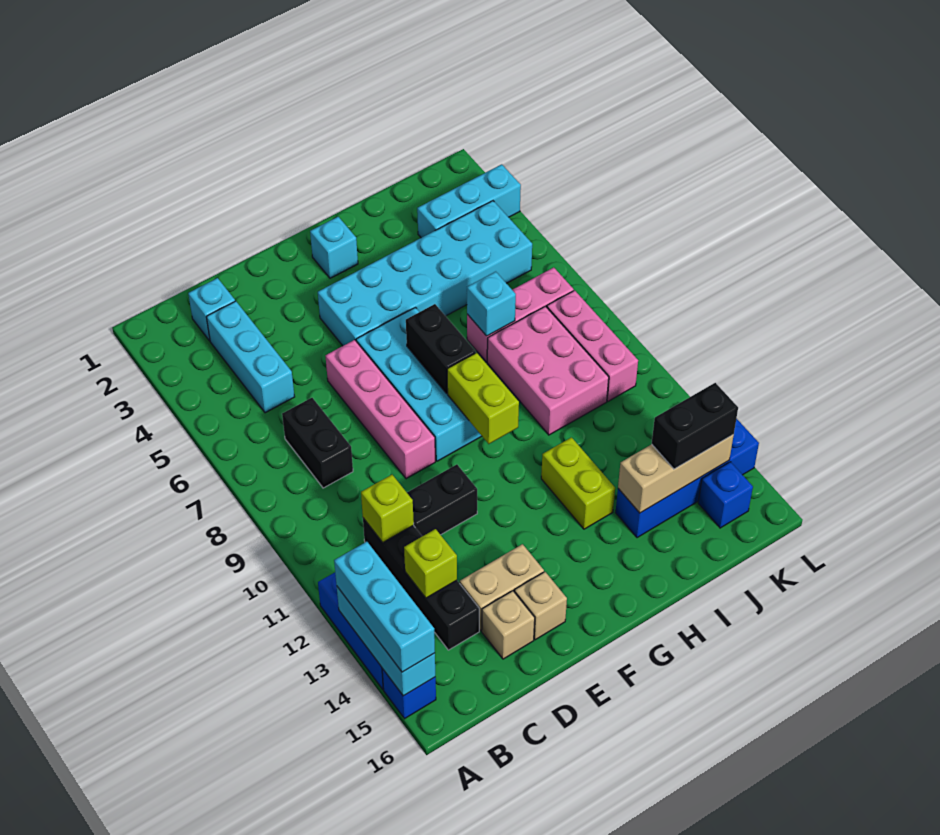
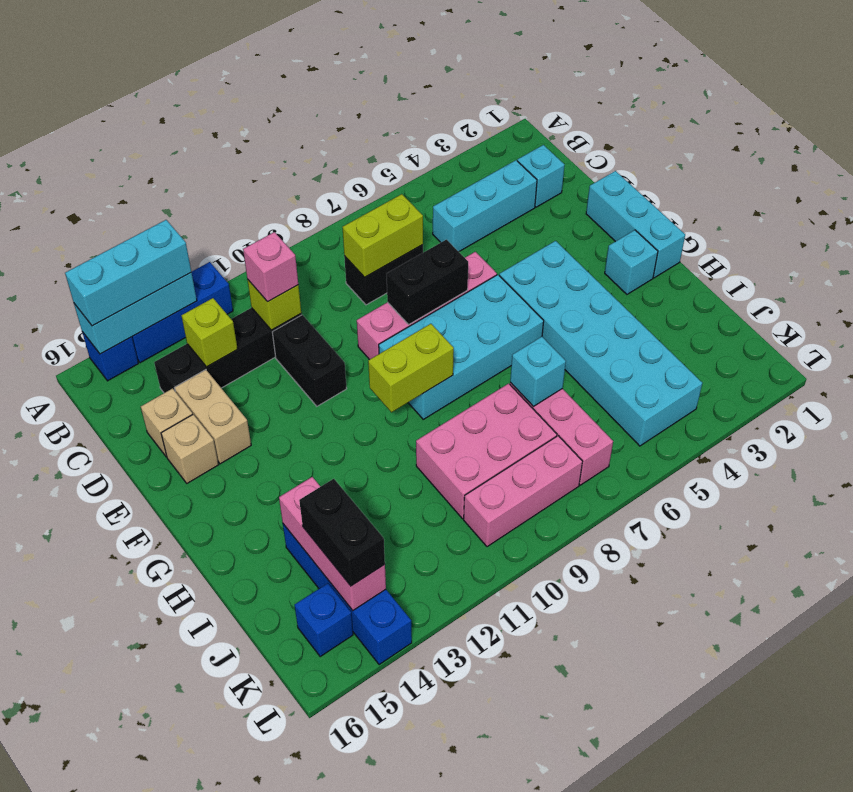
none -> pink brick C11 level 3
black brick G7:G8 level 2 -> black brick E7:E8 level 2
lime brick H12:H13 level 1 -> lime brick C7:C8 level 2
tan brick I14:K14 level 2 -> pink brick I14:K14 level 2
cyan brick J3:L3 level 1 -> cyan brick E1:G1 level 1

